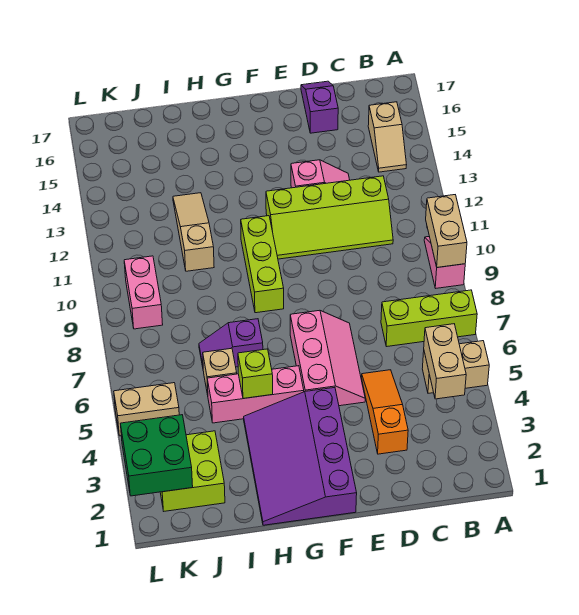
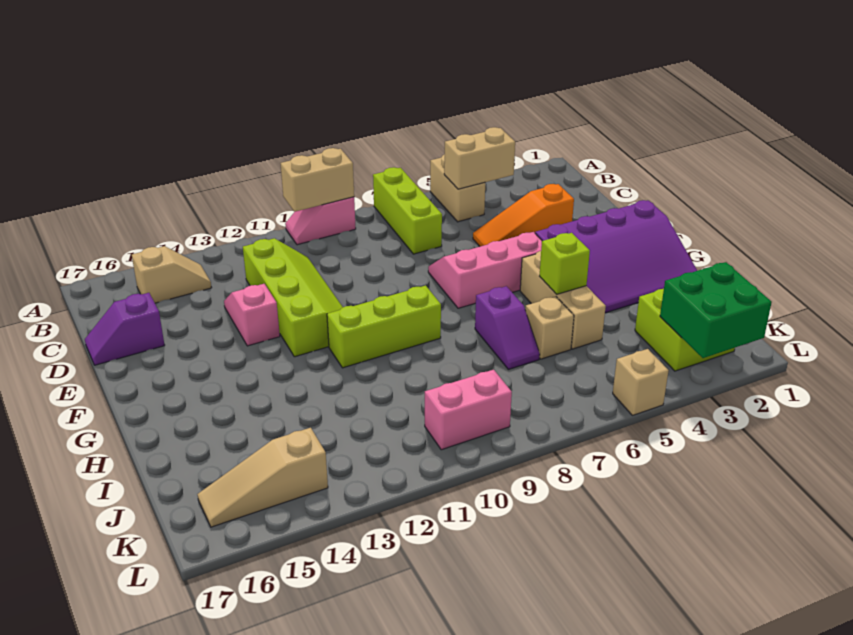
pink brick G5:I5 level 1 -> tan brick G5:I5 level 1
tan slope I11:I13 level 1 top 11 -> tan slope K14:K16 level 1 top 14
tan brick K5:L5 level 1 -> tan brick L5 level 1

